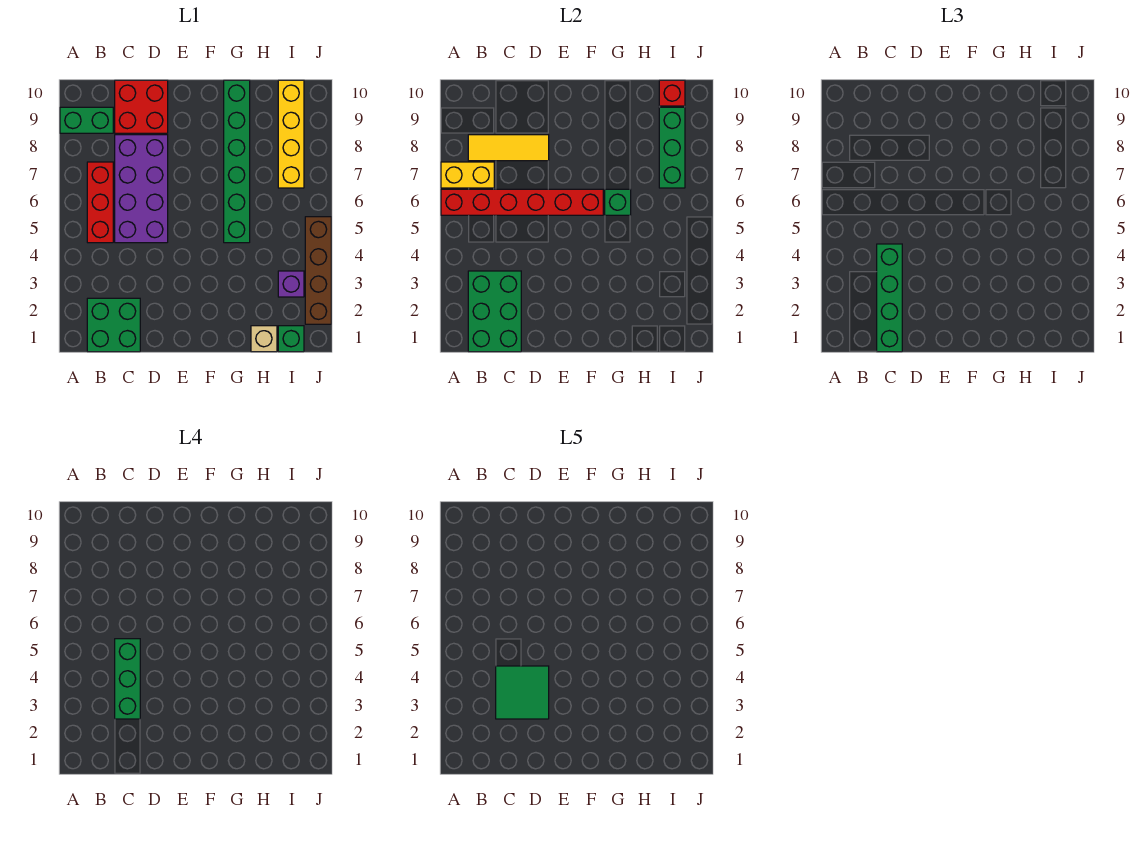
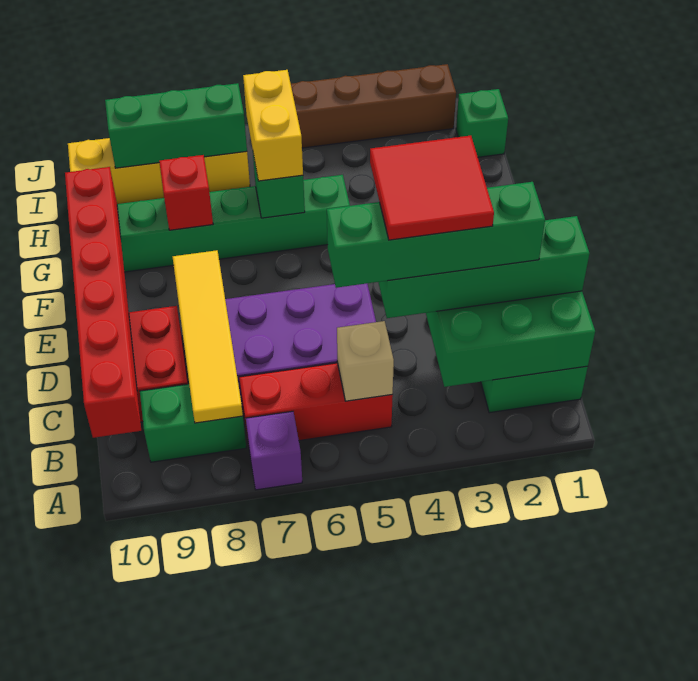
red brick A6:F6 level 2 -> red brick B10:G10 level 2
yellow brick A7:B7 level 2 -> yellow brick G6:H6 level 3
green brick A9:B9 level 1 -> green brick B8:B9 level 1
yellow tile B8:D8 level 2 -> yellow tile B8:E8 level 2
green brick C3:C5 level 4 -> green brick C2:C5 level 4
green tile C3:D4 level 5 -> red tile C3:D4 level 5
tan brick H1 level 1 -> tan brick B5 level 2
purple brick I3 level 1 -> purple brick A7 level 1
red brick I10 level 2 -> red brick G8 level 2

